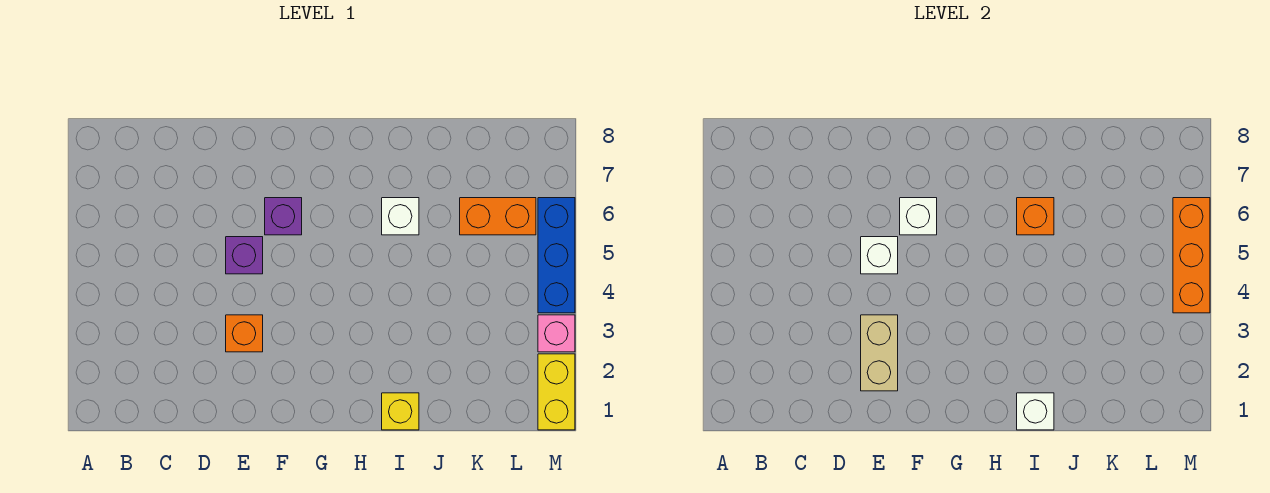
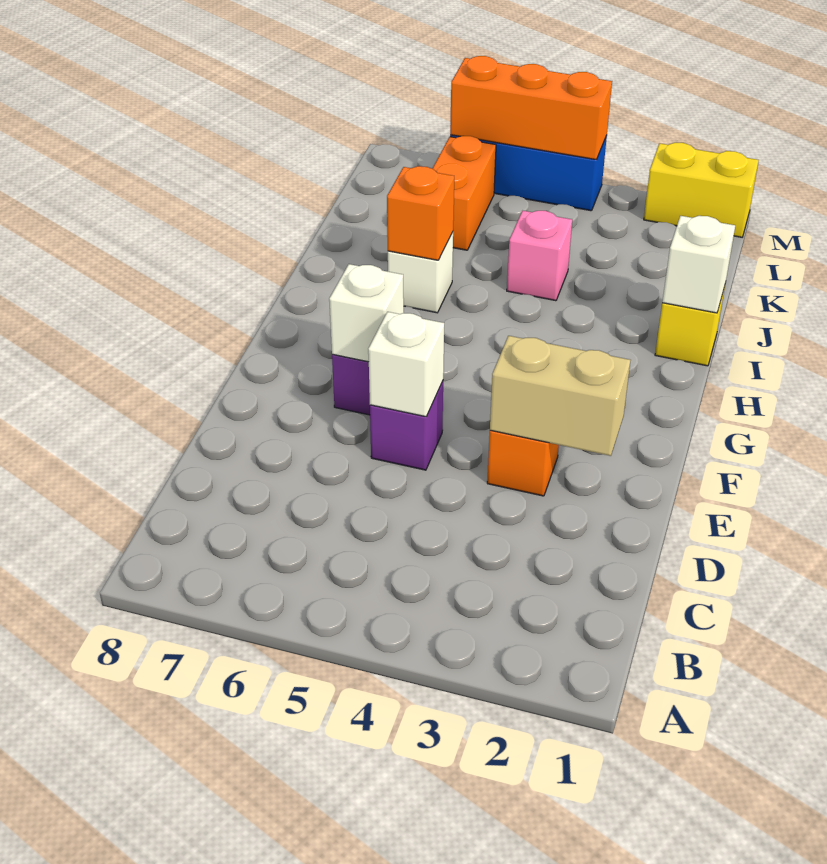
pink brick M3 level 1 -> pink brick J4 level 1

